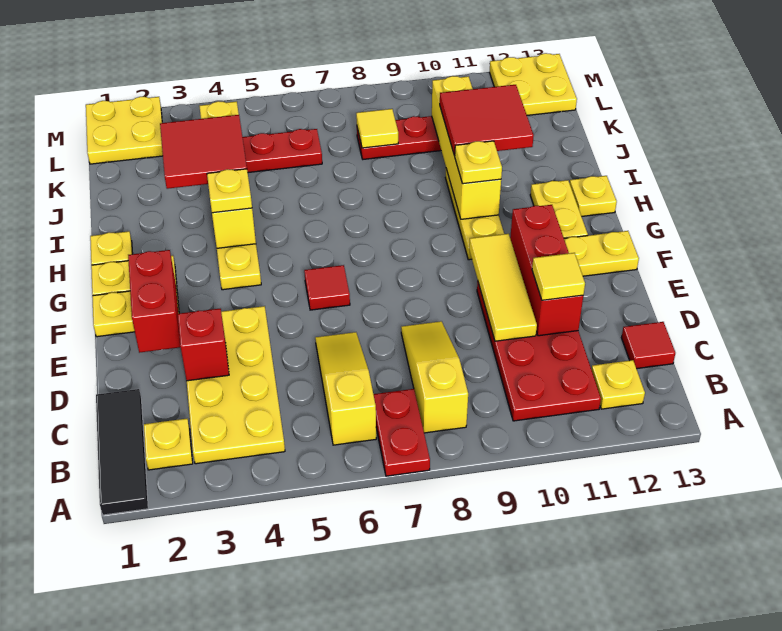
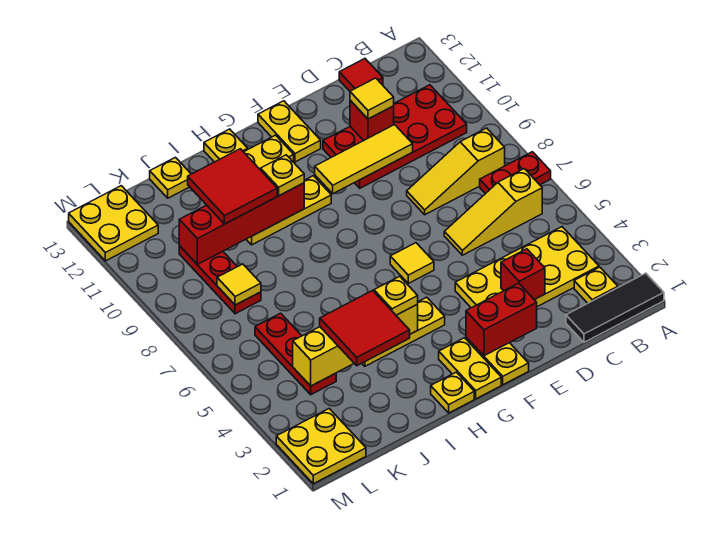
yellow plate B12 level 1 -> yellow plate J13 level 1
red brick D11:F11 level 2 -> red brick D11 level 2
red tile F6 level 1 -> yellow tile F6 level 1
yellow brick H10:K10 level 2 -> red brick H10:K10 level 2

